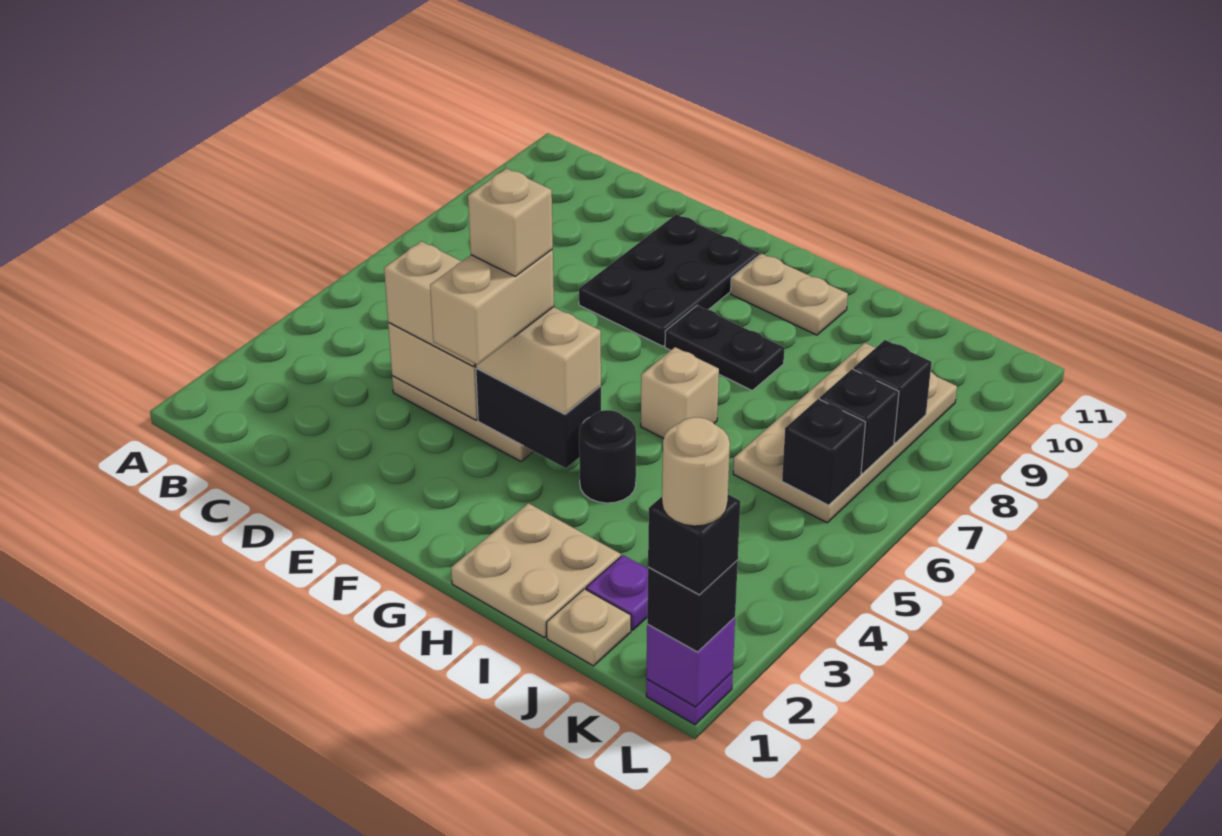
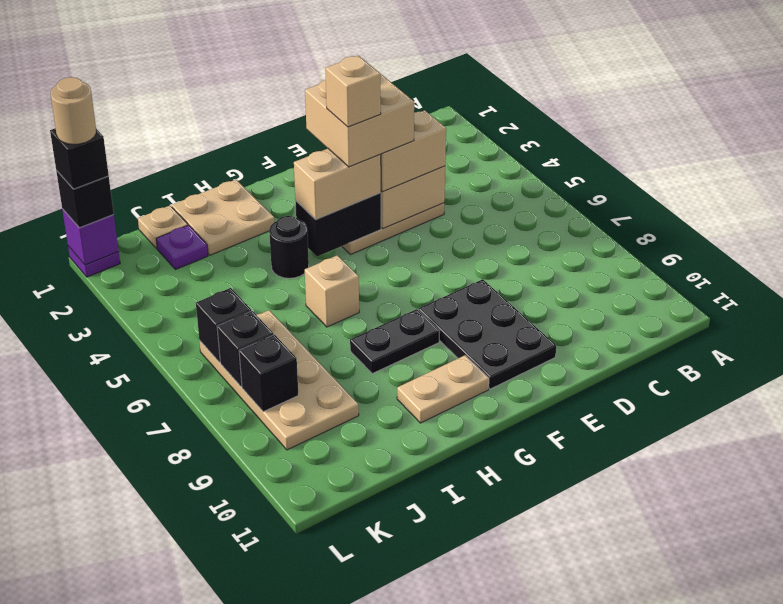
tan brick F3:F4 level 4 -> tan brick E3:F4 level 4

